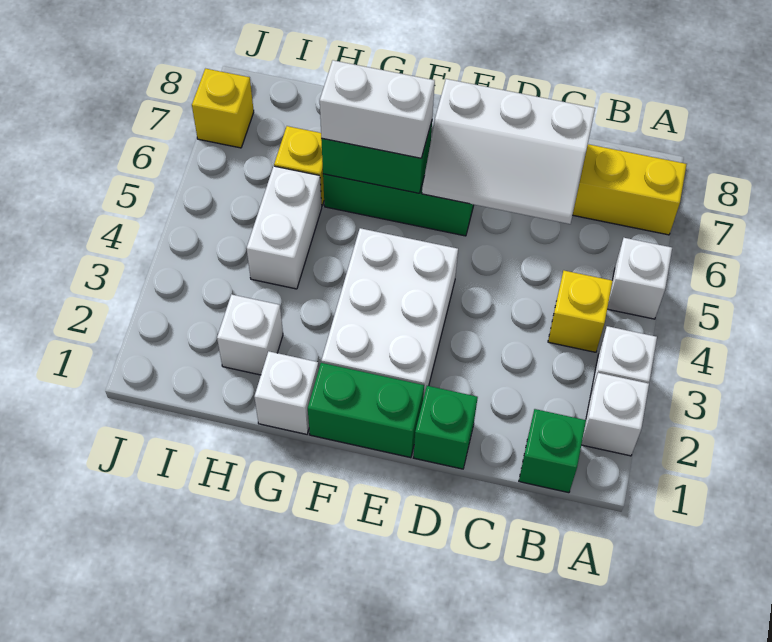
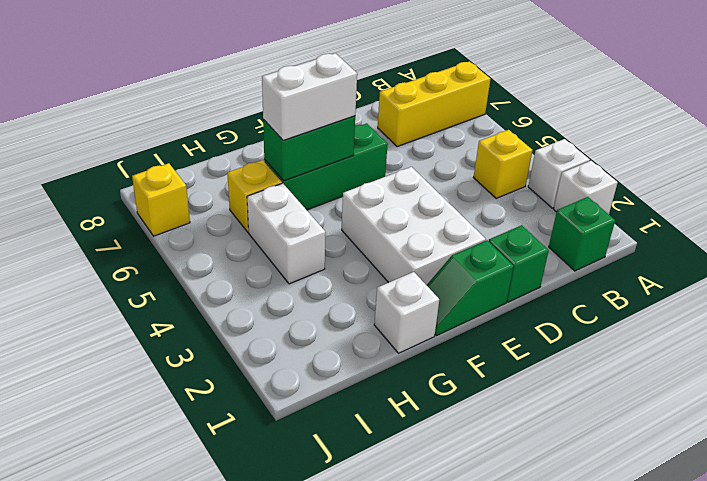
white brick A5 level 1 -> none
white slope C6:E7 level 2 top 7 -> none
green brick E1:F1 level 1 -> green slope E1:F1 level 1 top E
white brick H2 level 1 -> none

